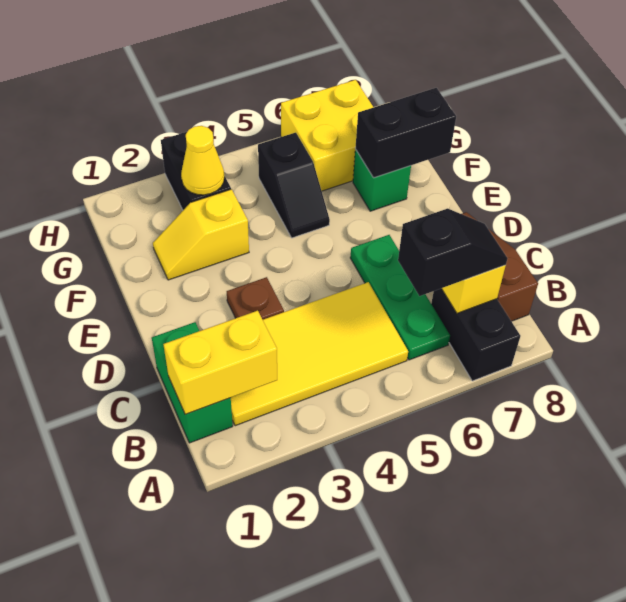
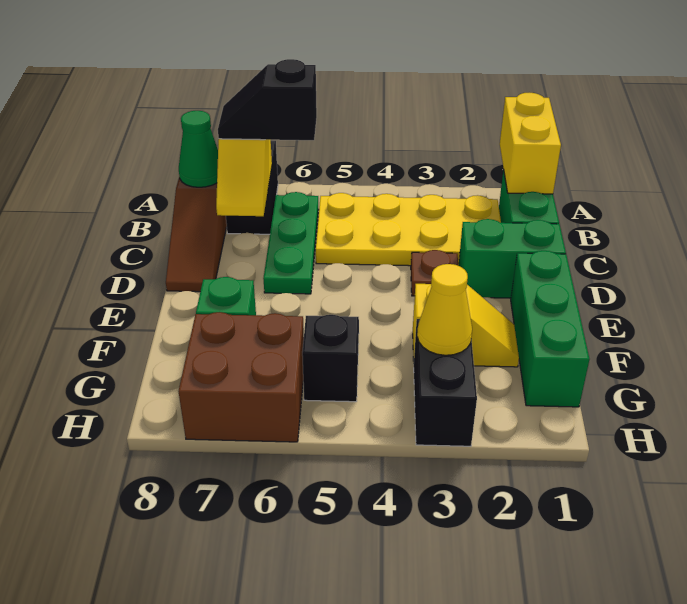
yellow brick B1:B2 level 2 -> yellow brick A1:B1 level 2
yellow tile B2:C5 level 1 -> yellow plate B2:C5 level 1
none -> green cone B8 level 2
none -> green brick D1:D2 level 1
none -> green brick E1:G1 level 1
black brick F7:F8 level 2 -> none
yellow brick G6:H7 level 1 -> brown brick G6:H7 level 1

